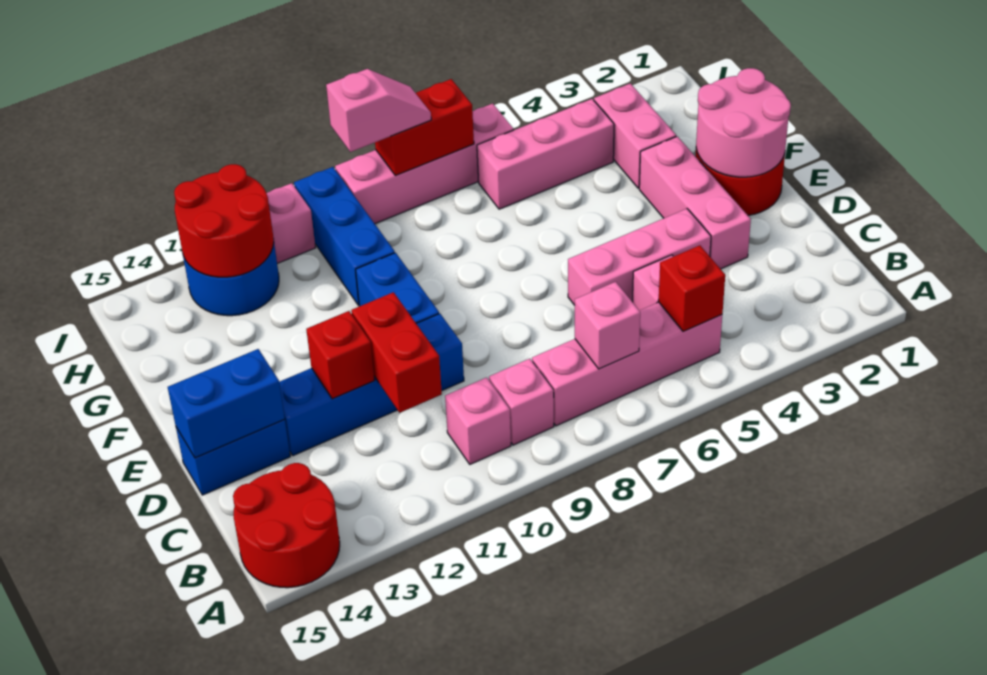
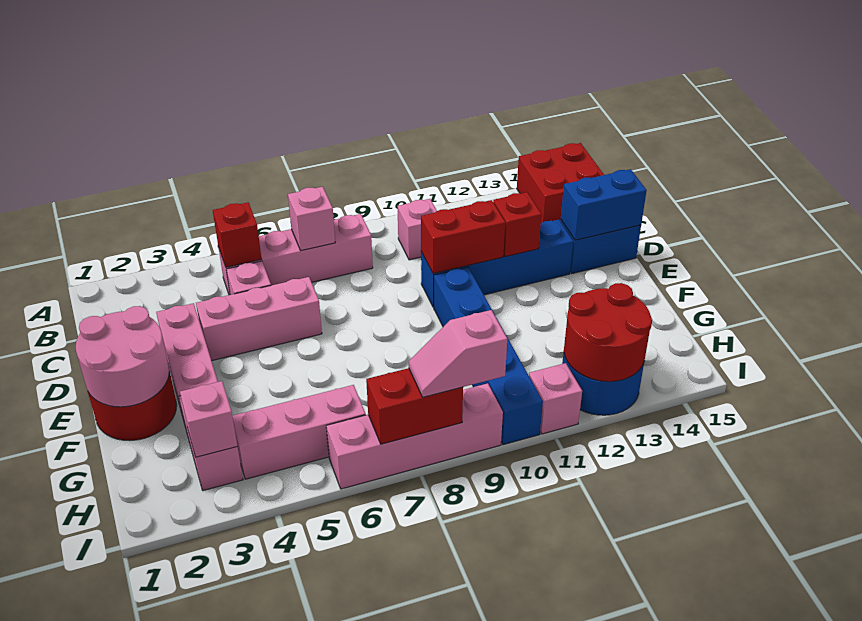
red round brick A14:B15 level 1 -> red brick A14:B15 level 1
pink brick B9 level 1 -> pink brick H3 level 2
red brick C11:D11 level 2 -> red brick D10:D11 level 2

